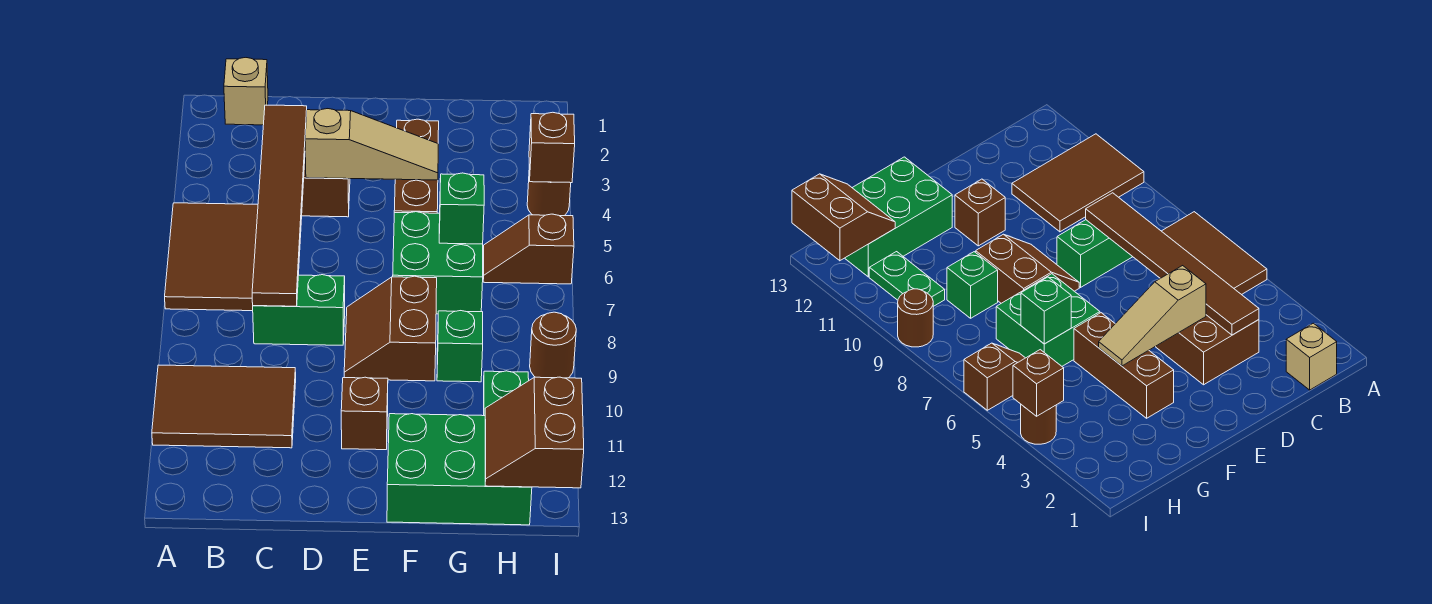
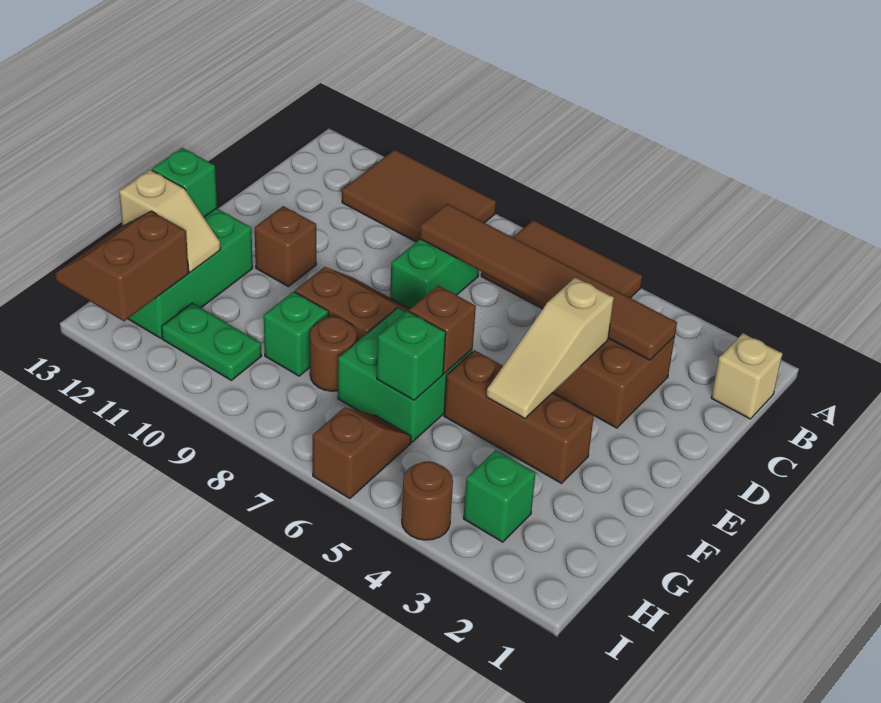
brown tile A10:C11 level 1 -> brown tile A9:B11 level 1
none -> green brick F13 level 2
none -> tan slope G12:G13 level 2 top 13
none -> green brick H3 level 1
brown slope H12:I13 level 2 top I -> brown slope H12:I13 level 2 top 12
brown brick I4 level 2 -> brown brick F6 level 2
brown round brick I9 level 1 -> brown round brick G8 level 1

